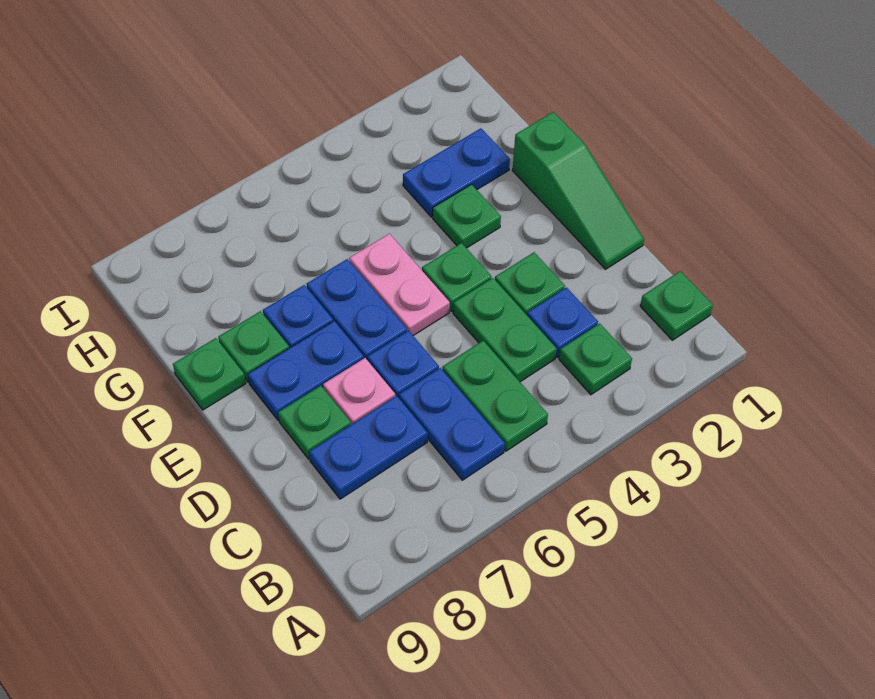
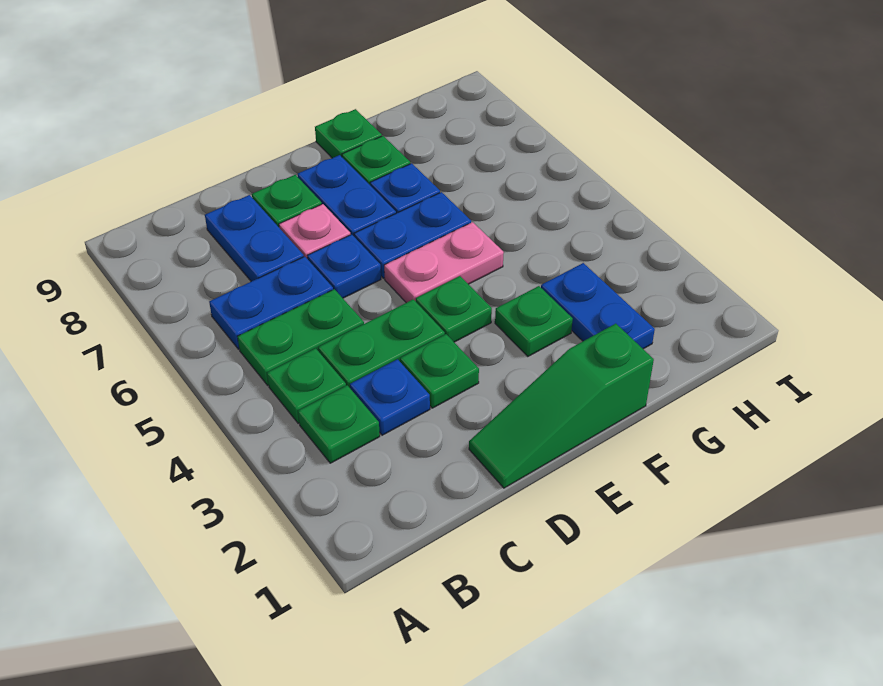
green plate B1 level 1 -> green plate B4 level 1

